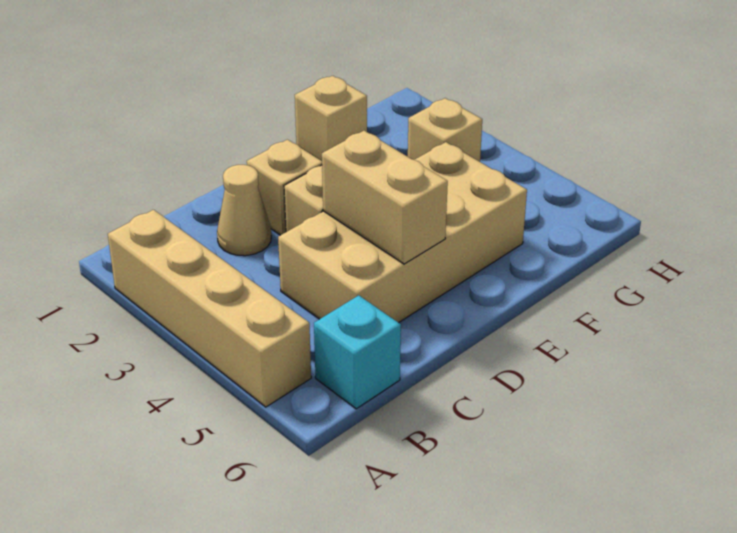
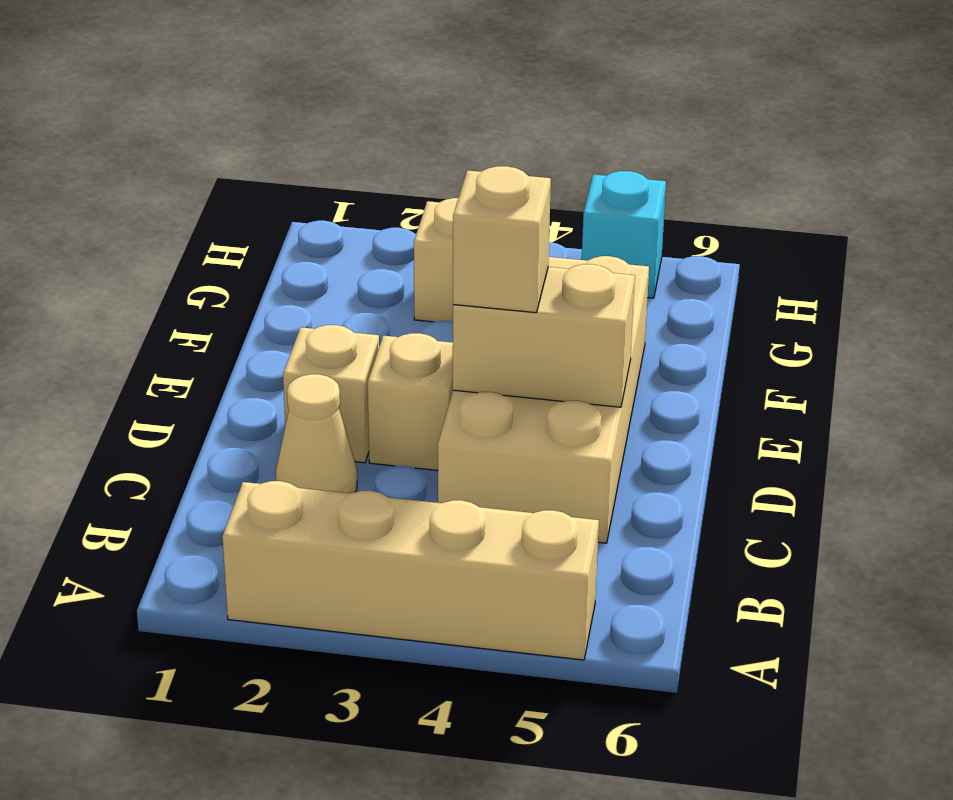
cyan brick B6 level 1 -> cyan brick H5 level 1
tan brick F1 level 1 -> tan brick D4 level 3

